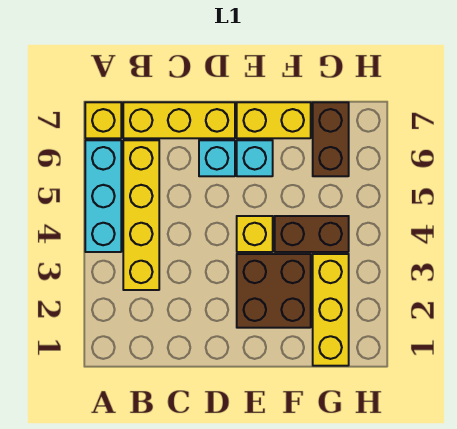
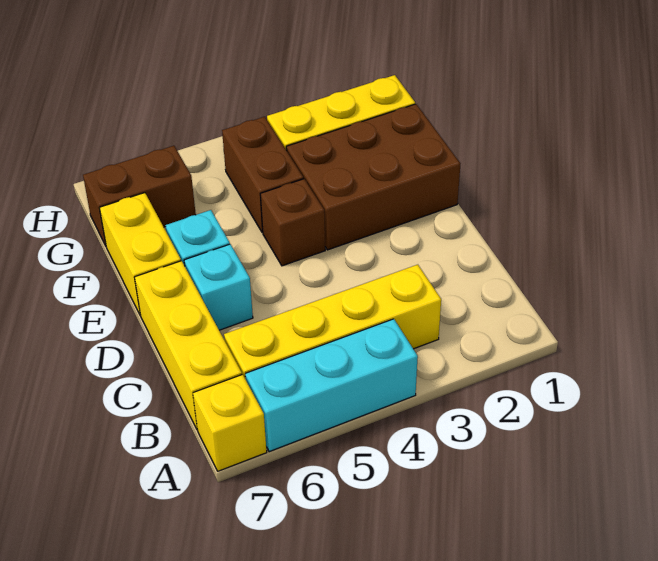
brown brick E2:F3 level 1 -> brown brick E1:F3 level 1
yellow brick E4 level 1 -> brown brick E4 level 1

